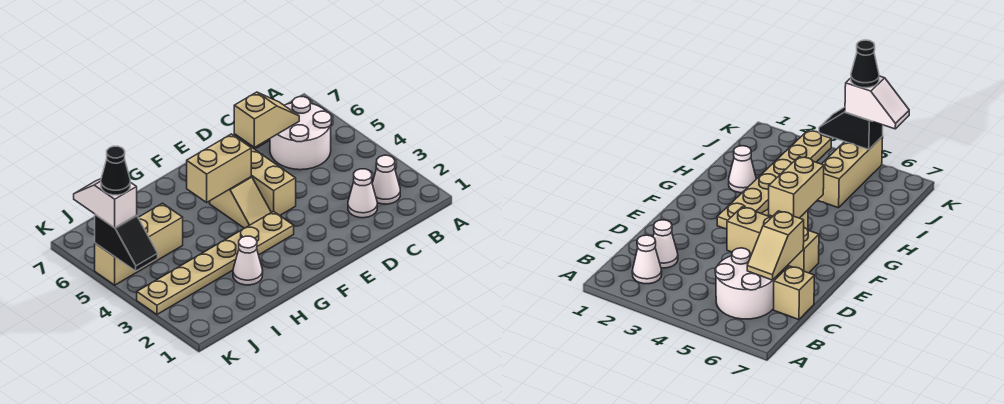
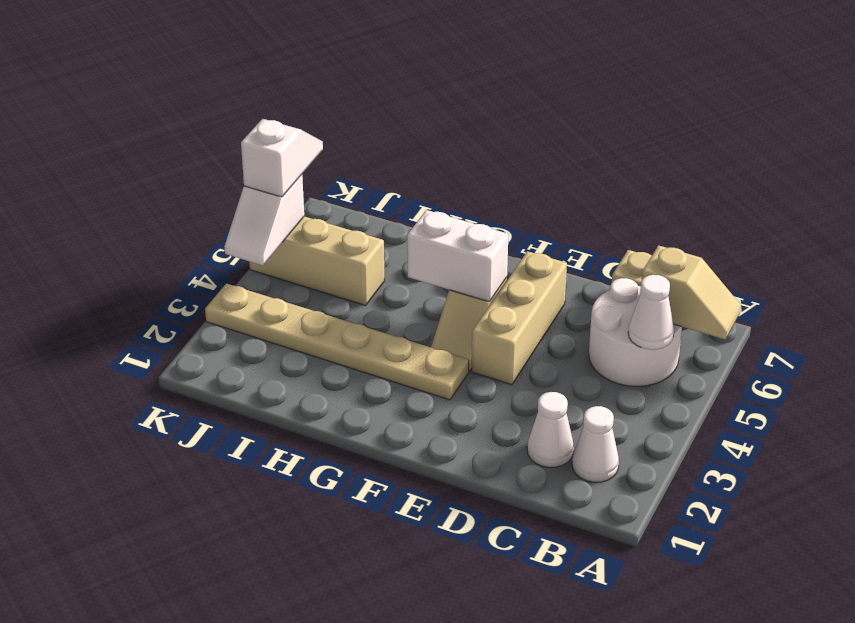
tan slope C6:D6 level 2 top D -> tan slope A6:B6 level 2 top B
tan brick F5:G5 level 2 -> white brick F5:G5 level 2
white cone H2 level 1 -> white cone B5 level 2
black slope K4:K5 level 2 top 5 -> white slope K4:K5 level 2 top 5
black cone K5 level 4 -> none

